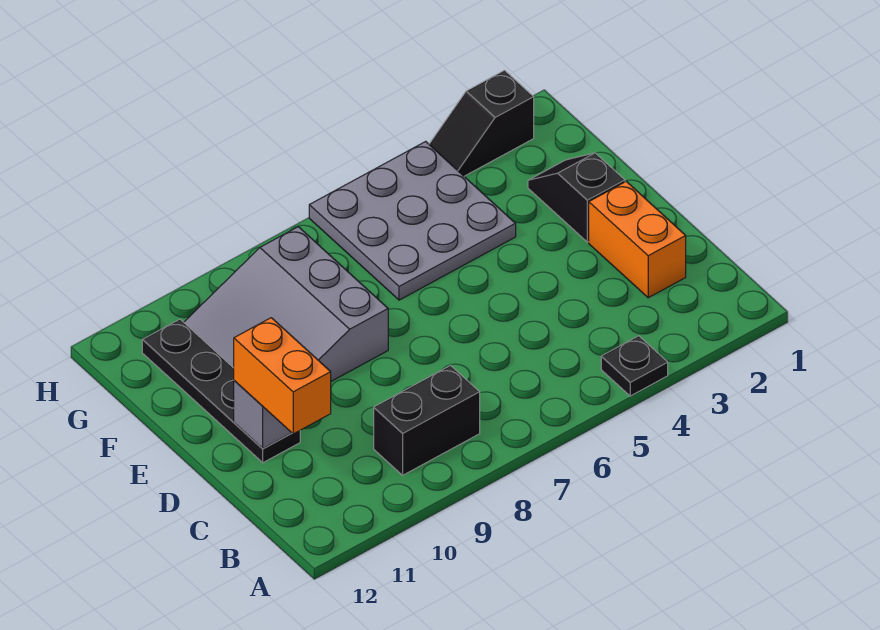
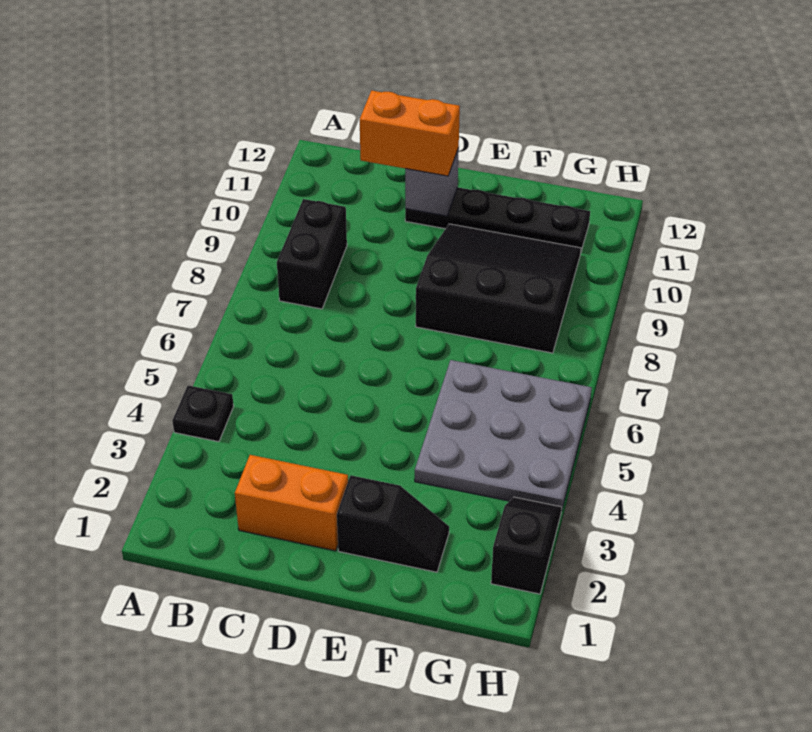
grey slope E8:G10 level 1 top 8 -> black slope E8:G10 level 1 top 8

